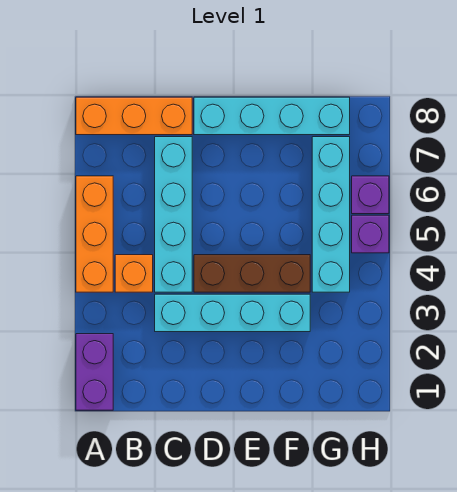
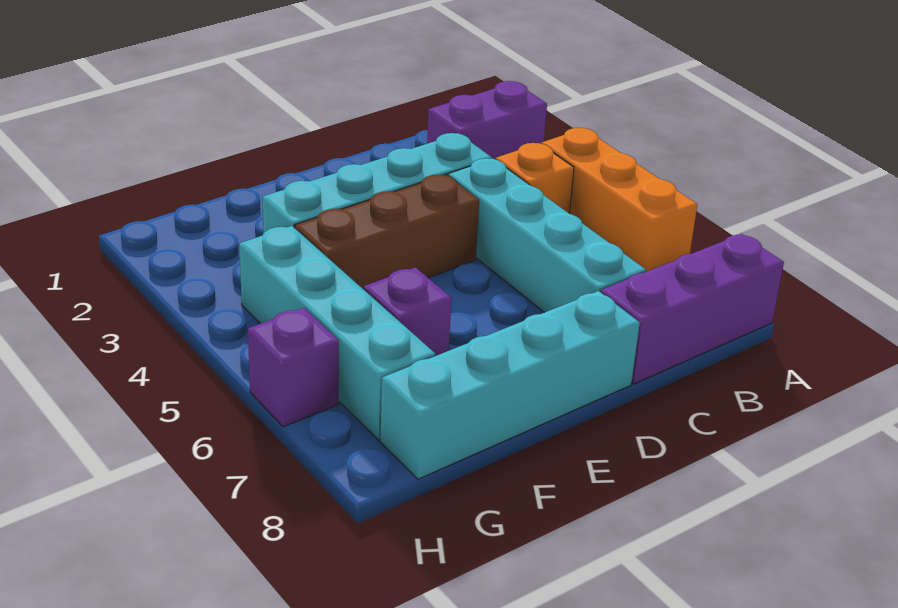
purple brick A1:A2 level 1 -> purple brick A2:B2 level 1
orange brick A8:C8 level 1 -> purple brick A8:C8 level 1
purple brick H5 level 1 -> purple brick F6 level 1

